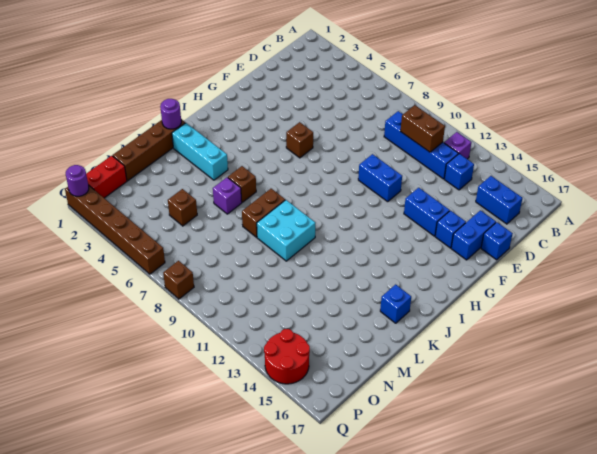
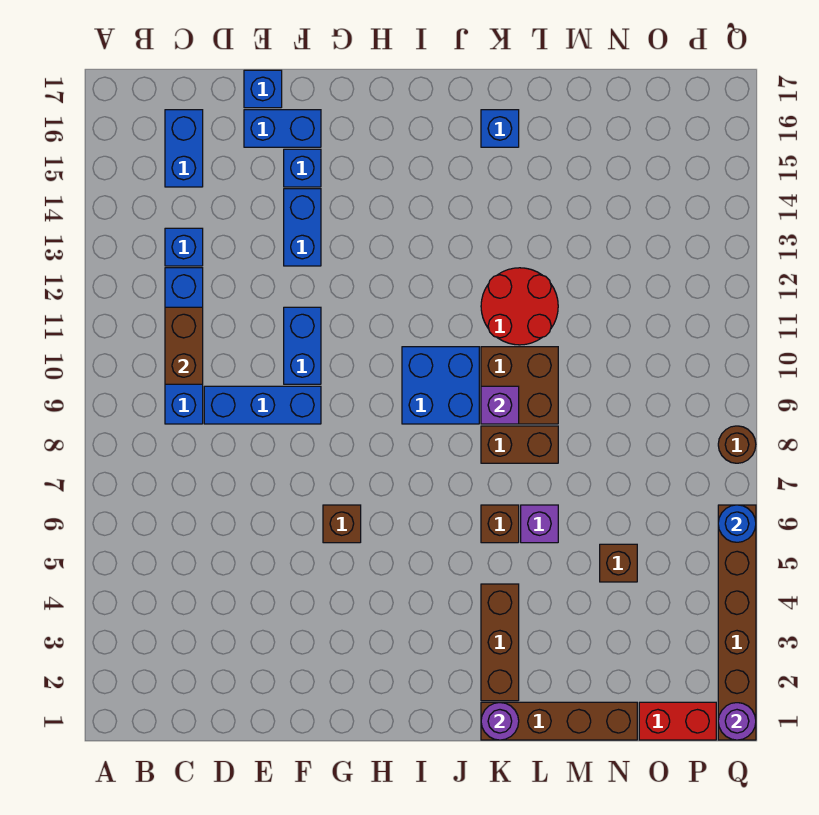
purple brick B12 level 1 -> purple brick K9 level 2
none -> blue brick D9:F9 level 1
none -> blue brick I9:J10 level 1
cyan brick K2:K4 level 1 -> brown brick K2:K4 level 1
cyan brick K9:L10 level 1 -> brown brick K9:L10 level 1
red round brick P14:Q15 level 1 -> red round brick K11:L12 level 1
none -> blue round brick Q6 level 2
brown brick Q8 level 1 -> brown round brick Q8 level 1

